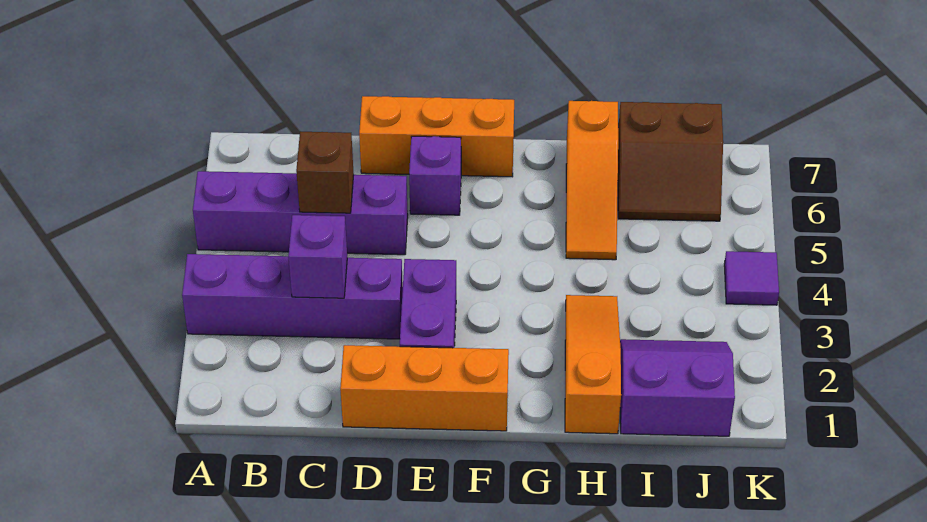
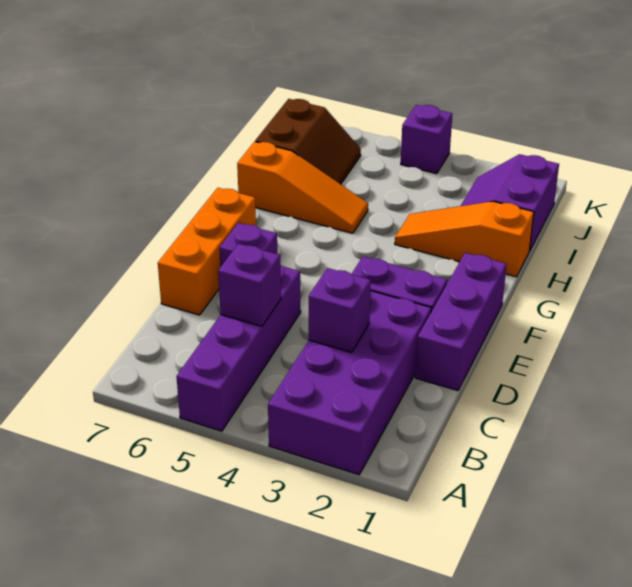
purple brick A3:D3 level 1 -> purple brick A2:D3 level 1
brown brick C5 level 2 -> purple brick C5 level 2
orange brick D1:F1 level 1 -> purple brick D1:F1 level 1
purple tile K4 level 1 -> purple brick K4 level 1

